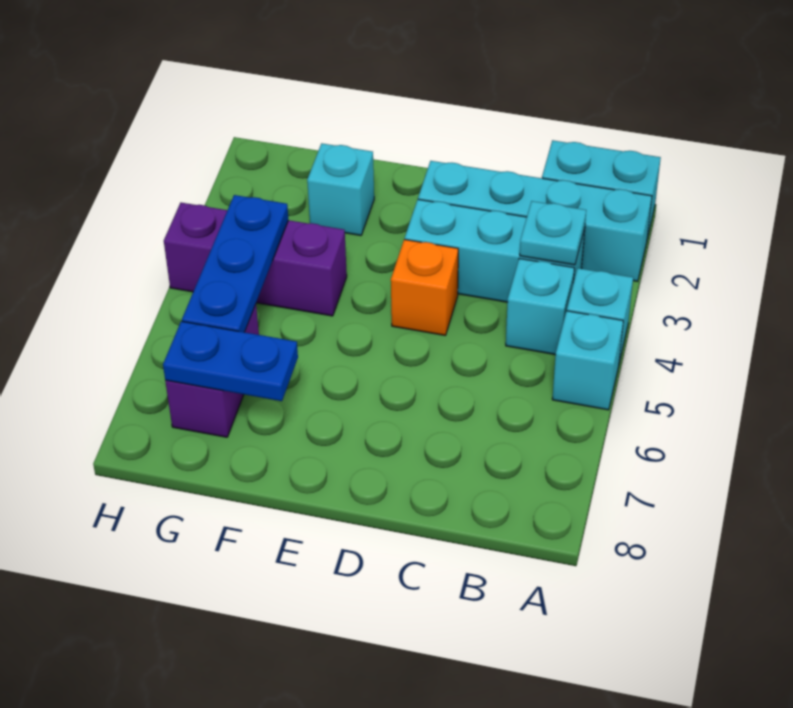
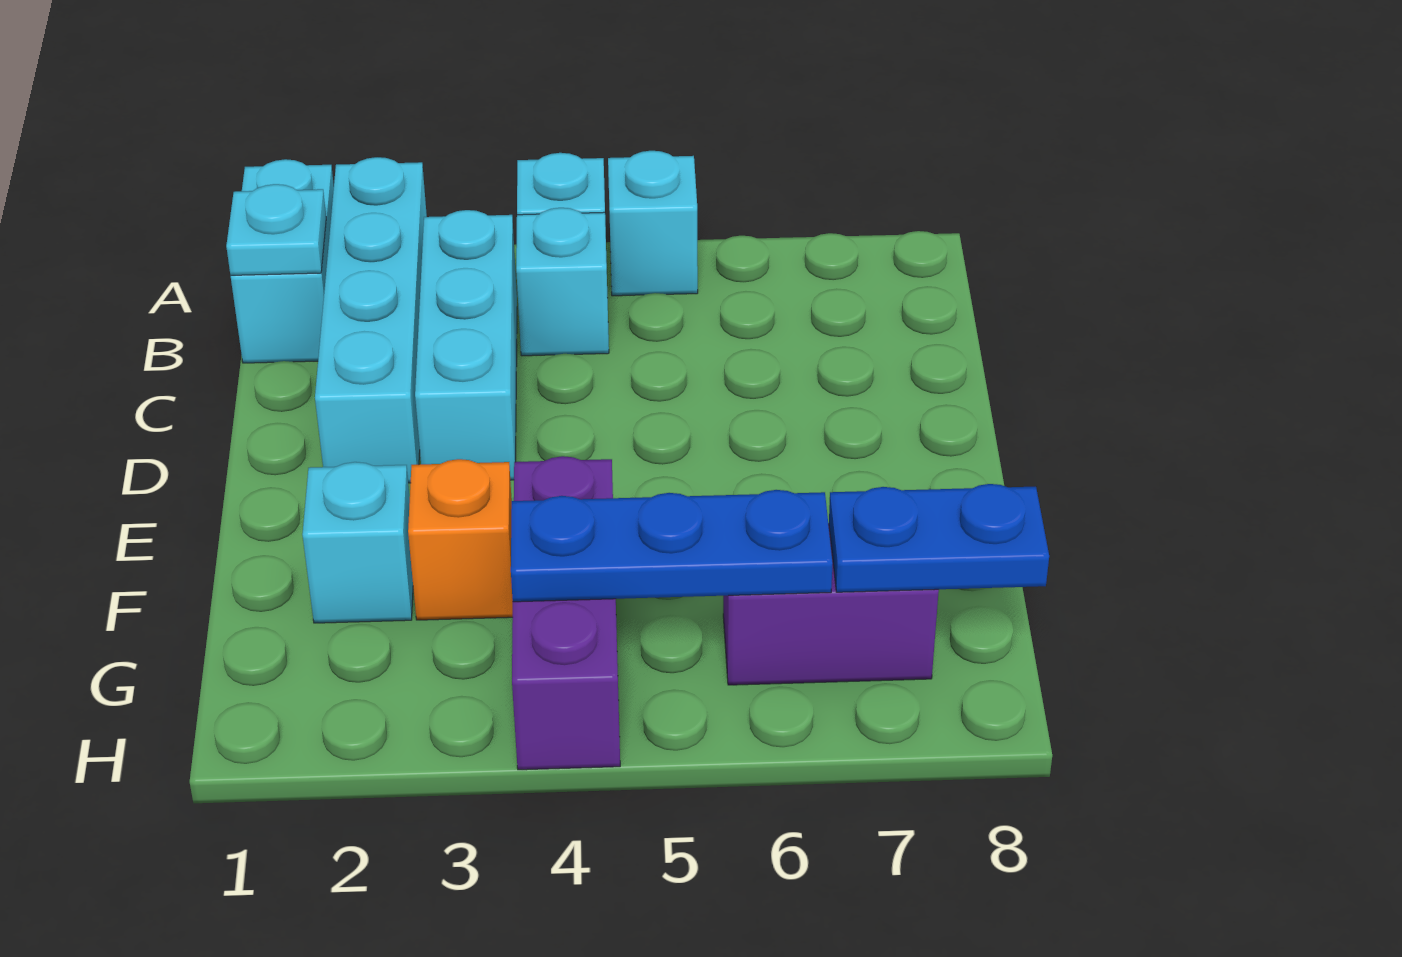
cyan plate B3 level 2 -> cyan plate B1 level 2
orange brick D4 level 1 -> orange brick F3 level 1
blue plate F7:G7 level 2 -> blue plate G7:G8 level 2

